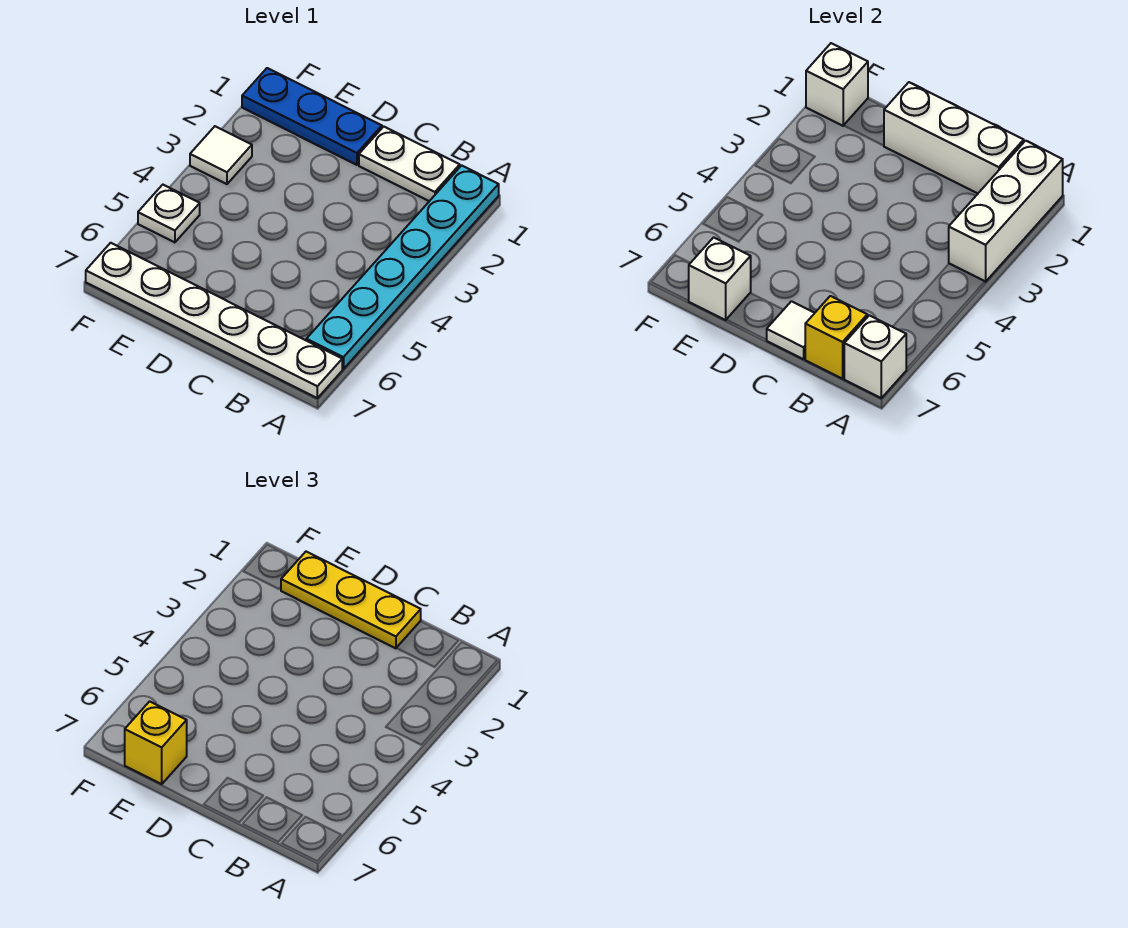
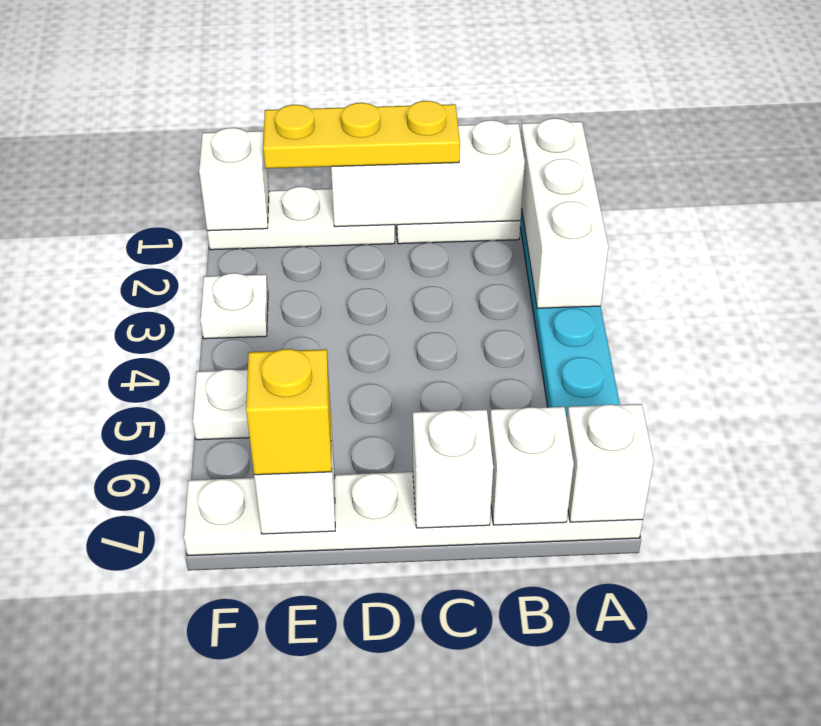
yellow brick B7 level 2 -> white brick B7 level 2
white tile C7 level 2 -> white brick C7 level 2
blue plate D1:F1 level 1 -> white plate D1:F1 level 1
white tile F3 level 1 -> white plate F3 level 1

